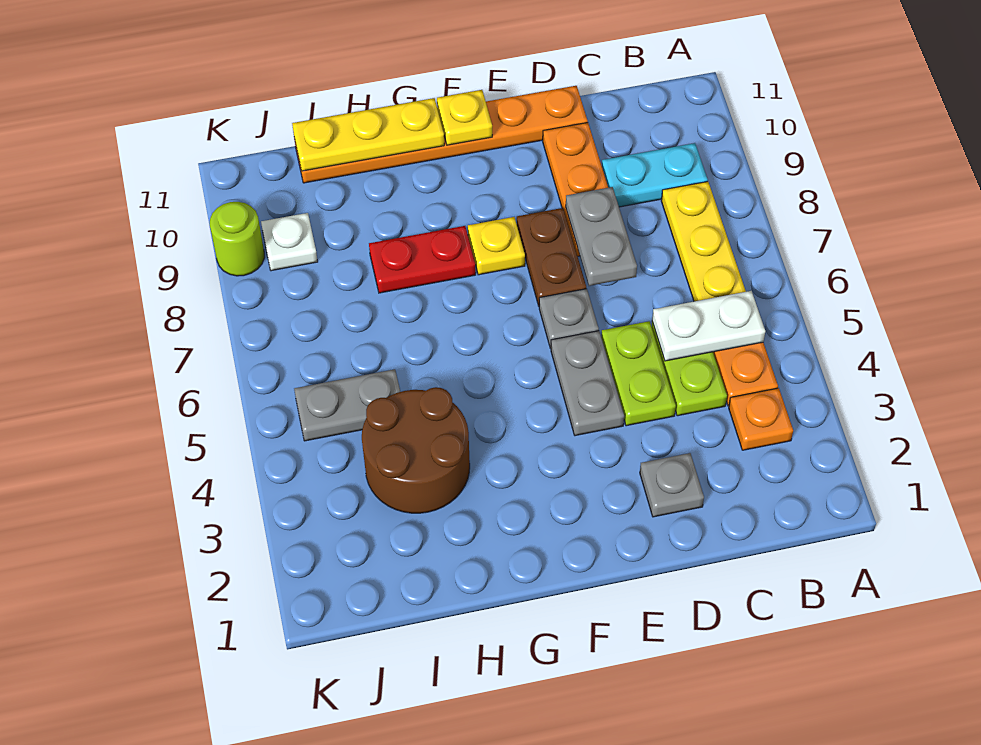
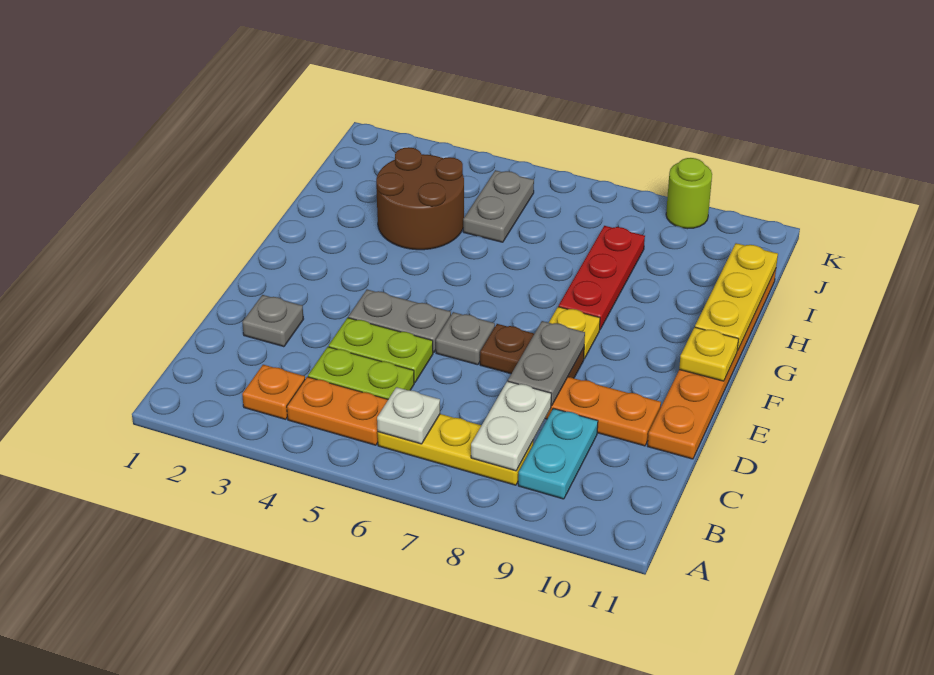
white plate B5:C5 level 2 -> white plate B8:C8 level 2
grey plate D7:D8 level 2 -> grey plate D8:E8 level 2
red plate G8:H8 level 1 -> red plate G8:I8 level 1
white plate J9 level 1 -> white plate B6 level 2

